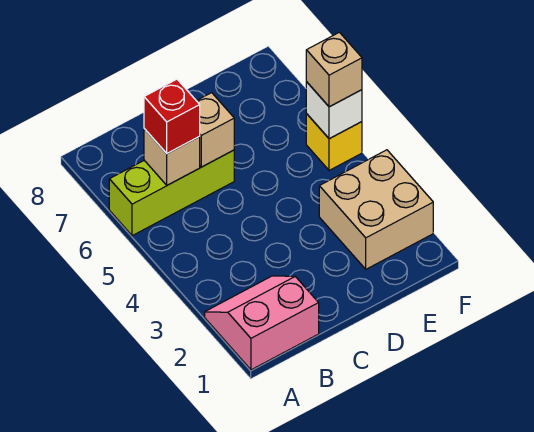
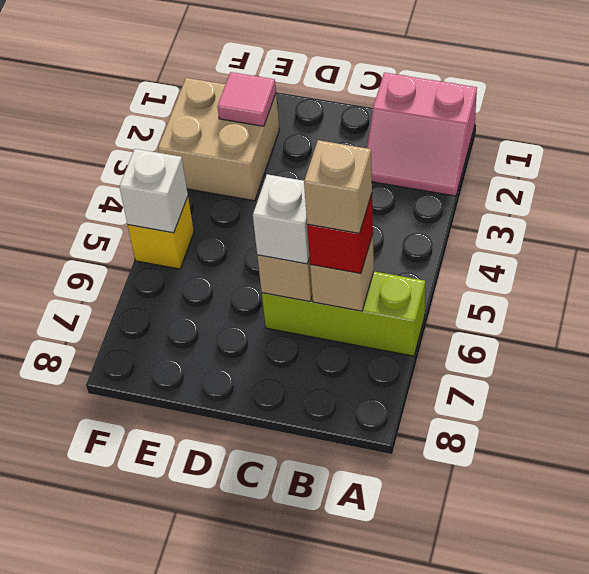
none -> white brick C6 level 3
none -> pink tile E2 level 2
tan brick F5 level 3 -> tan brick B6 level 4

